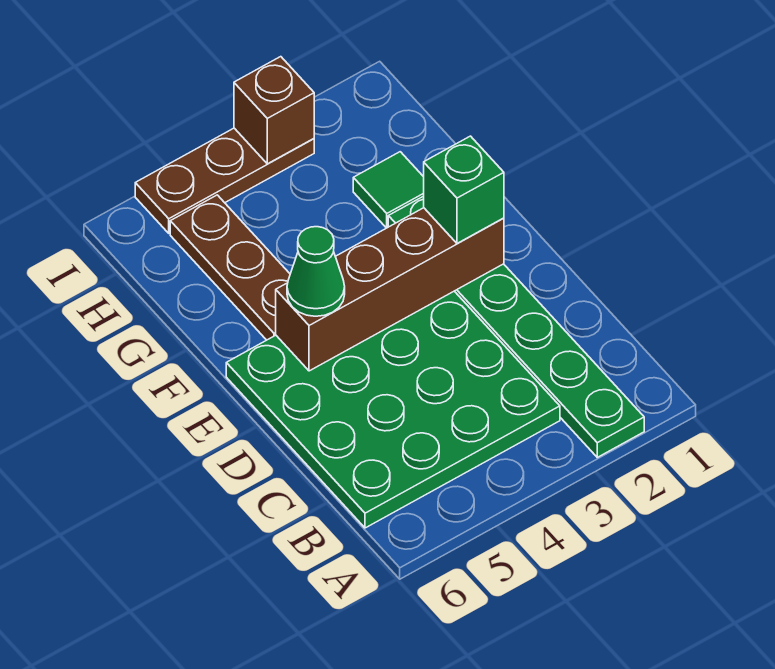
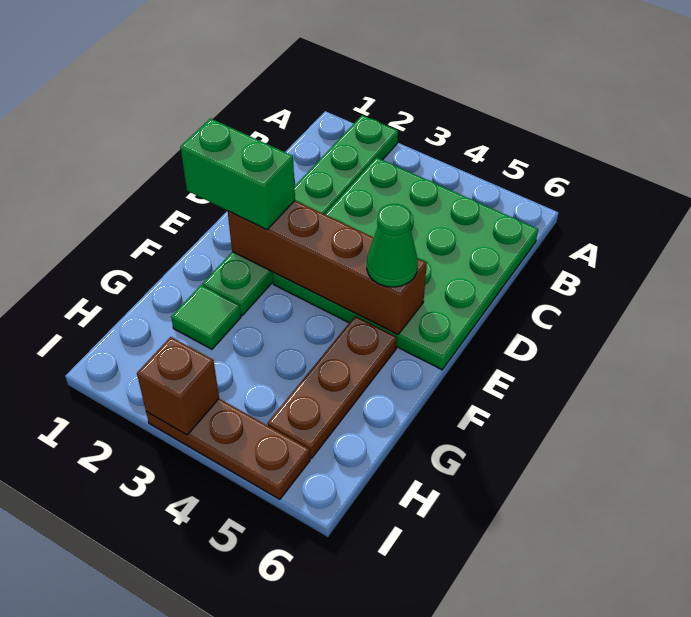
green brick E2 level 3 -> green brick E1:E2 level 3

